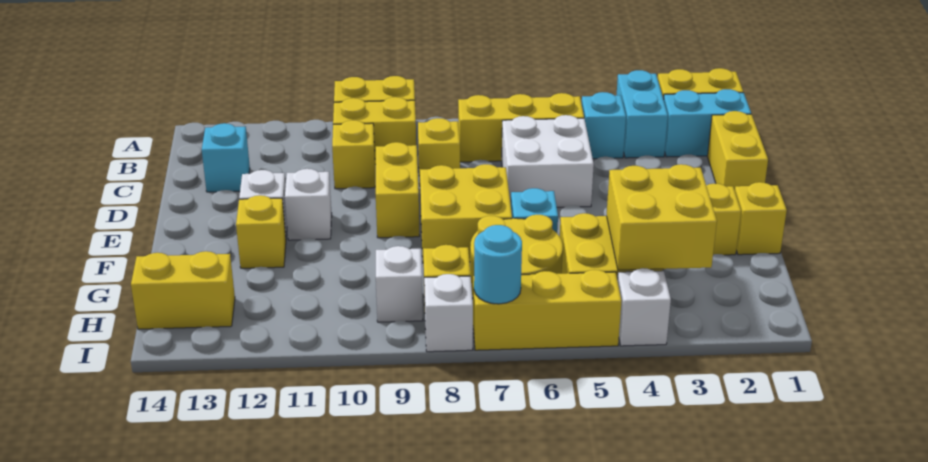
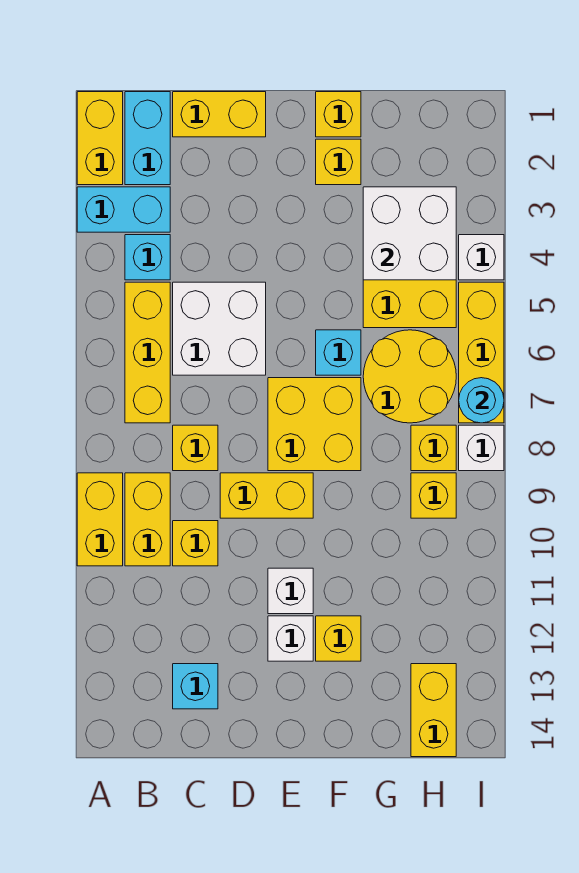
yellow brick G3:H4 level 2 -> white brick G3:H4 level 2
white brick H9 level 1 -> yellow brick H9 level 1

